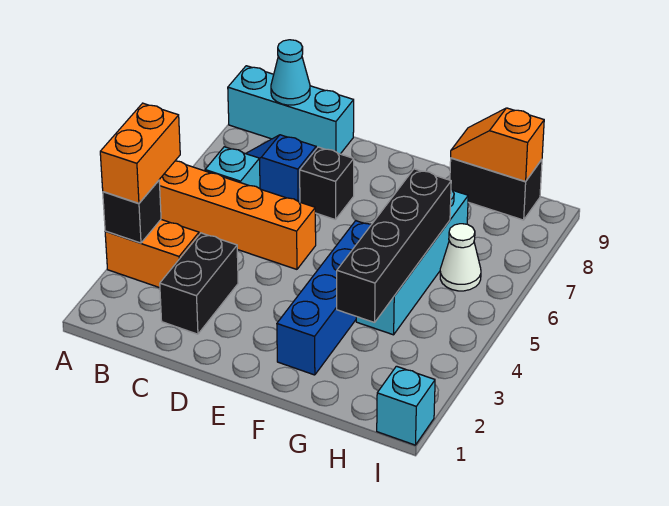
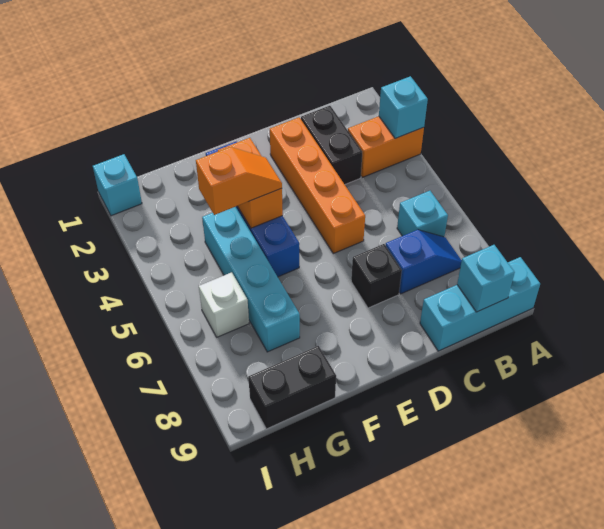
black brick A3 level 2 -> cyan brick A3 level 2
orange brick A3:A4 level 3 -> orange brick F3:F4 level 2
orange brick A5:D5 level 1 -> orange brick D2:D5 level 1
cyan cone B9 level 2 -> cyan brick B9 level 2
black brick G3:G6 level 2 -> none
orange slope G9:H9 level 2 top H -> orange slope F4:G4 level 3 top G
white cone H6 level 1 -> white brick H6 level 1

